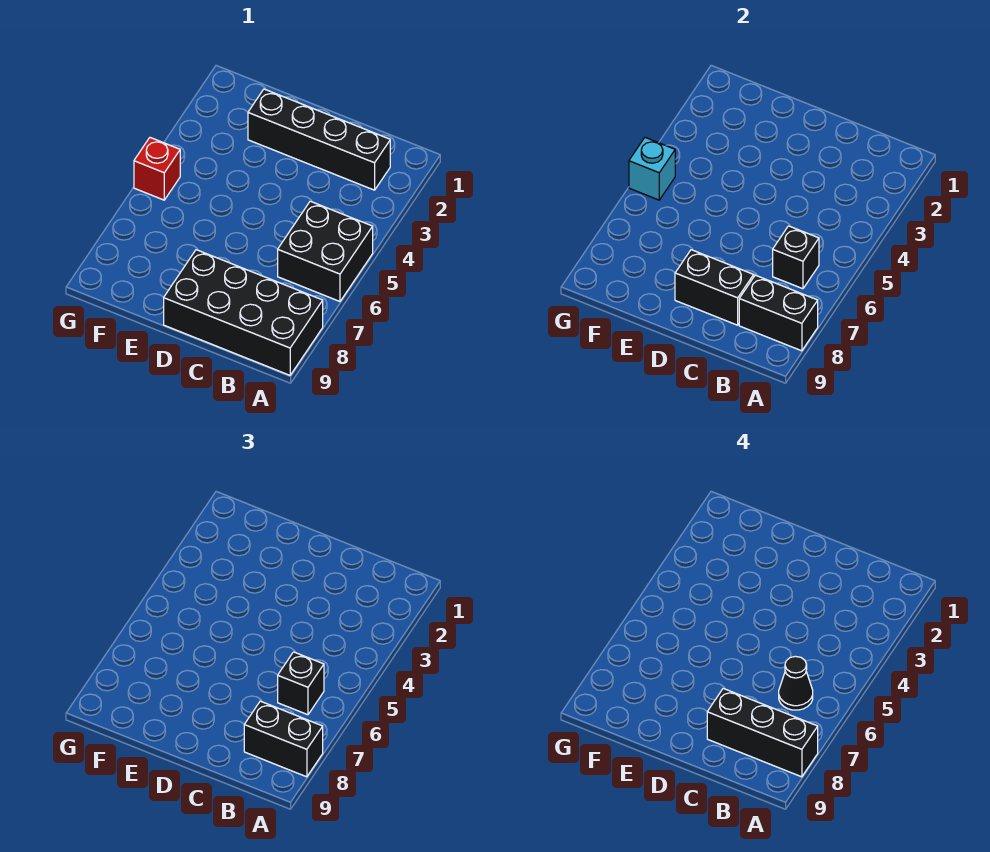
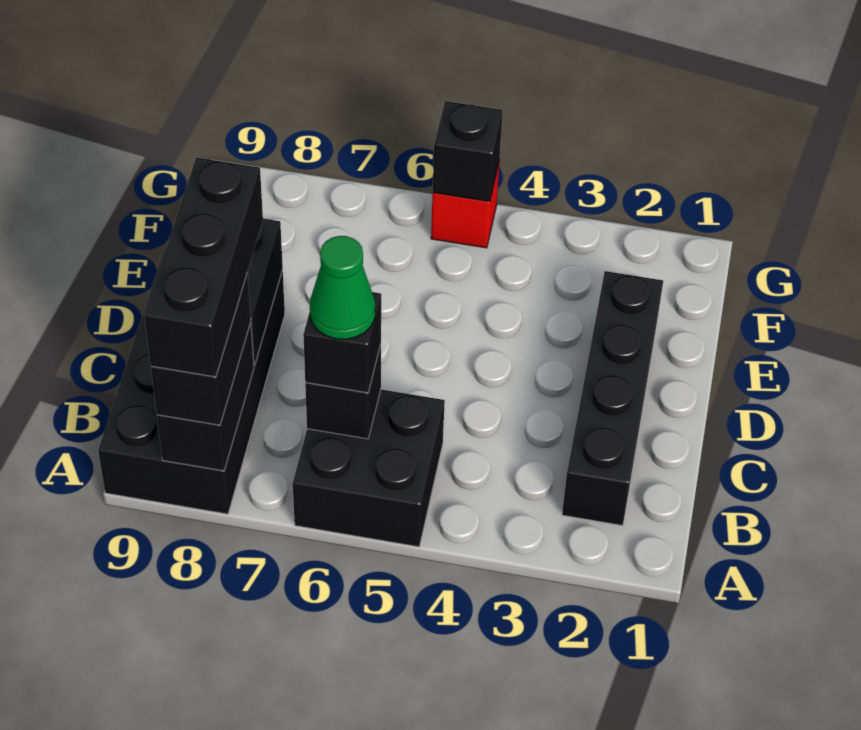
black cone B6 level 4 -> green cone B6 level 4
cyan brick G5 level 2 -> black brick G5 level 2

